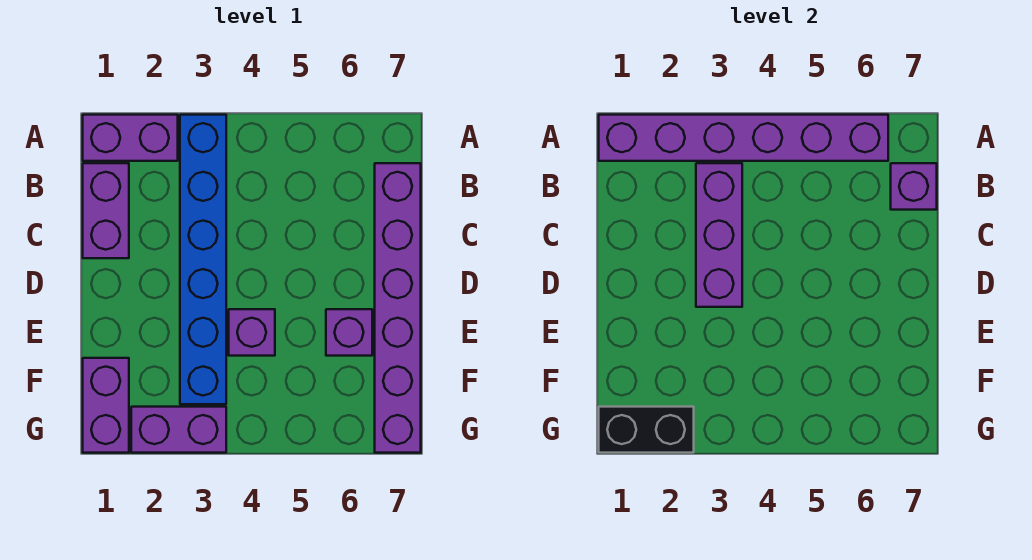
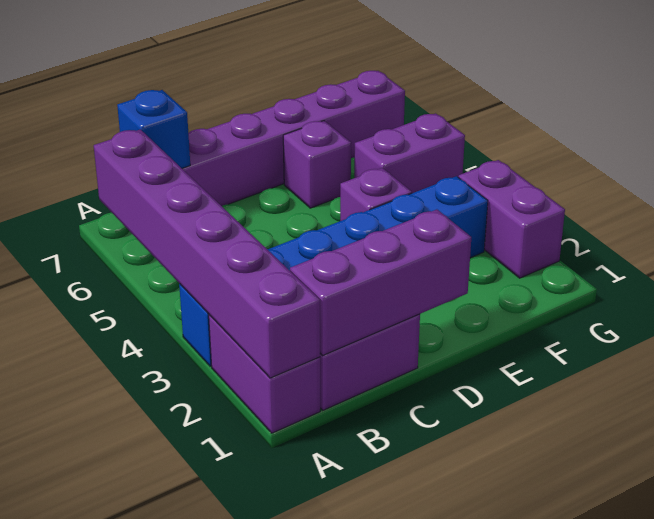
purple brick B3:D3 level 2 -> purple brick B1:D1 level 2
purple brick B7 level 2 -> blue brick B7 level 2
purple brick F1:G1 level 1 -> purple brick F5:G5 level 1
black brick G1:G2 level 2 -> none

